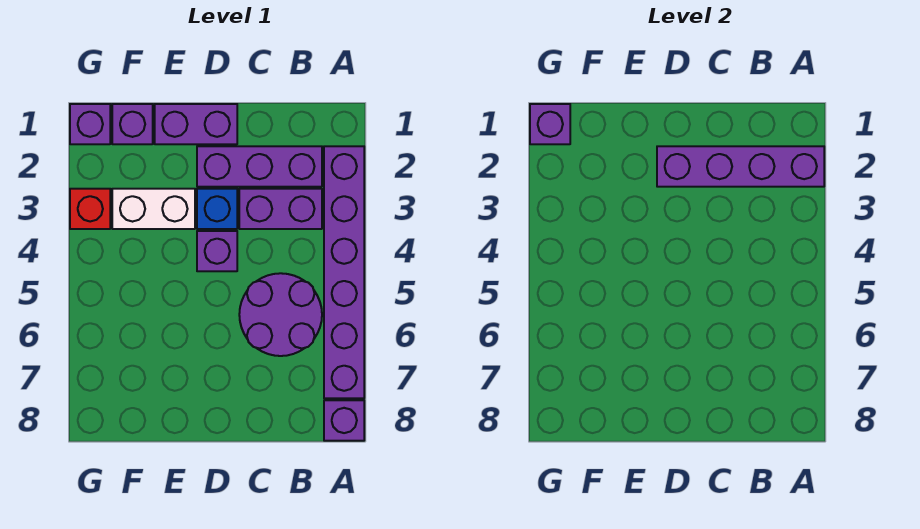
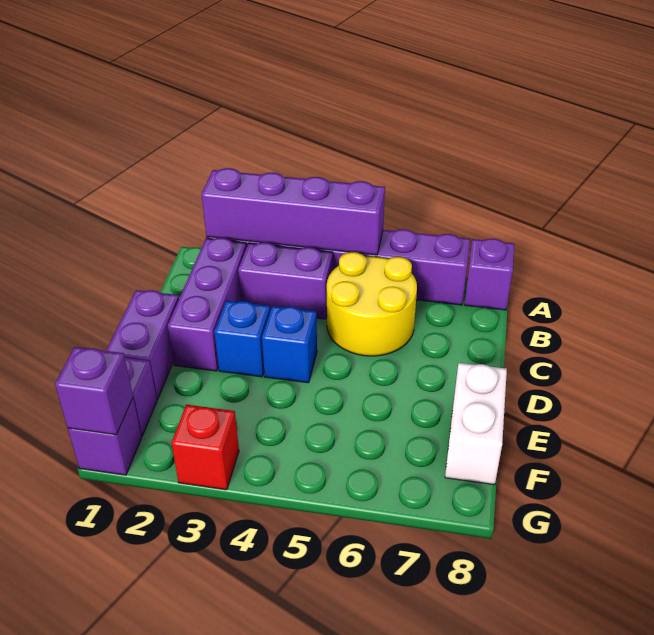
purple brick A2:D2 level 2 -> purple brick A2:A5 level 2
purple brick B3:C3 level 1 -> purple brick B3:B4 level 1
purple round brick B5:C6 level 1 -> yellow round brick B5:C6 level 1
purple brick D4 level 1 -> blue brick D4 level 1
white brick E3:F3 level 1 -> white brick E8:F8 level 1

